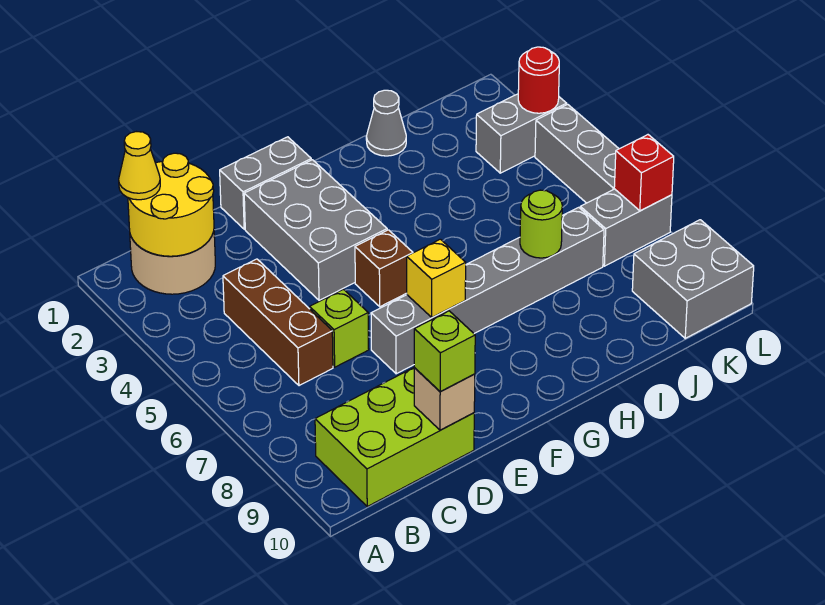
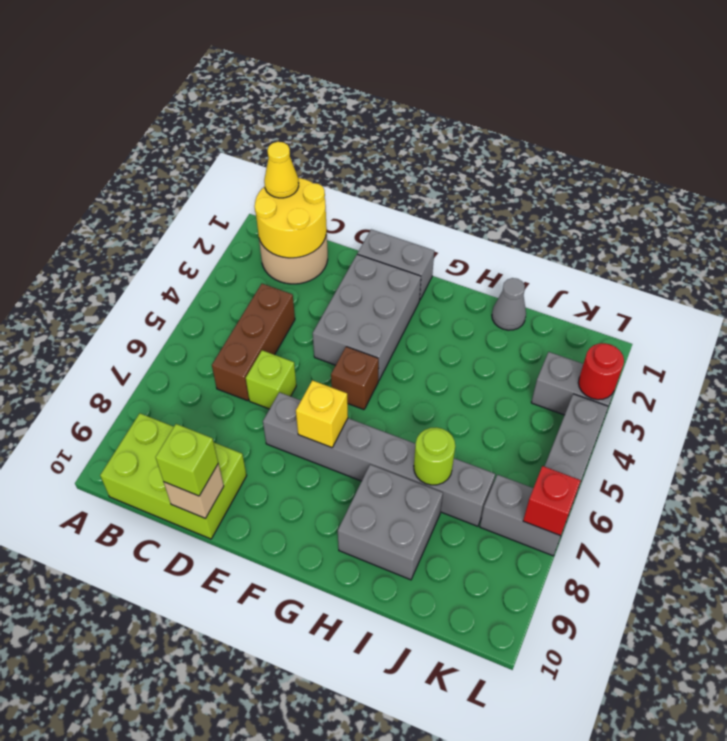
grey brick K9:L10 level 1 -> grey brick H8:I9 level 1

